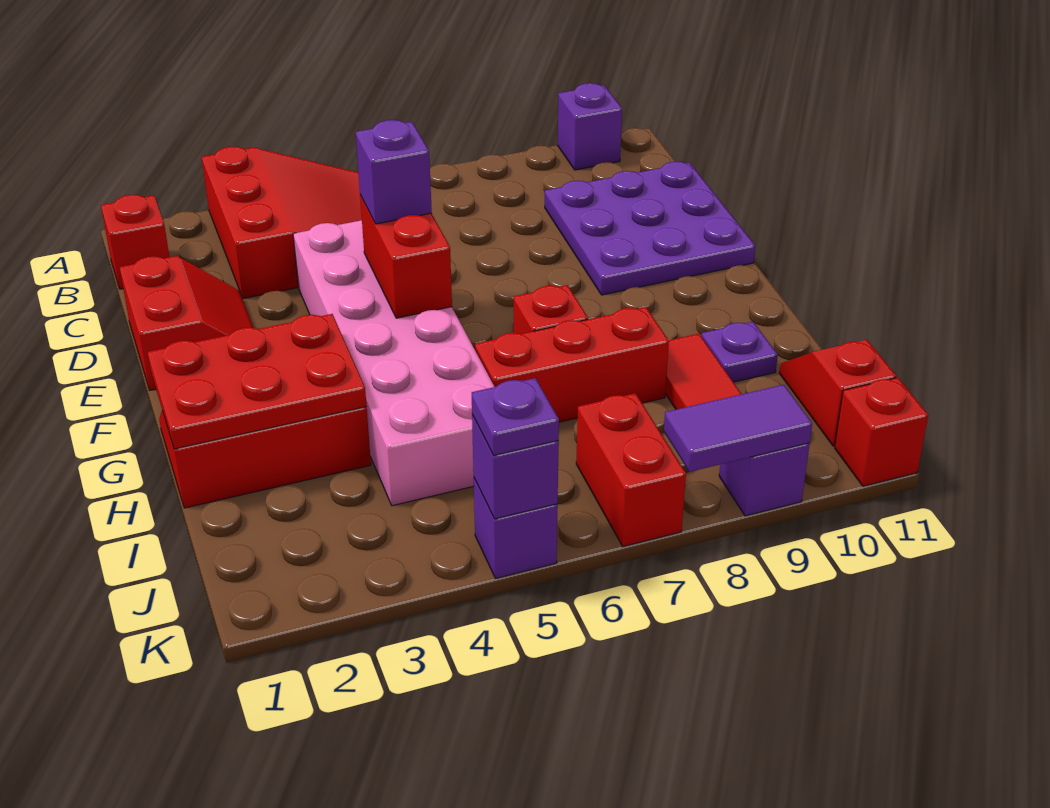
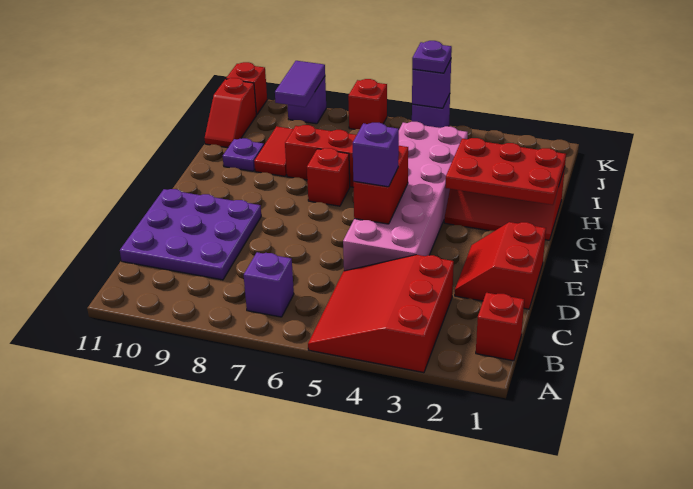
purple brick A10 level 1 -> purple brick B7 level 1
red brick J7:K7 level 1 -> red brick K7 level 1
purple tile K8:K9 level 2 -> purple tile J9:K9 level 2

